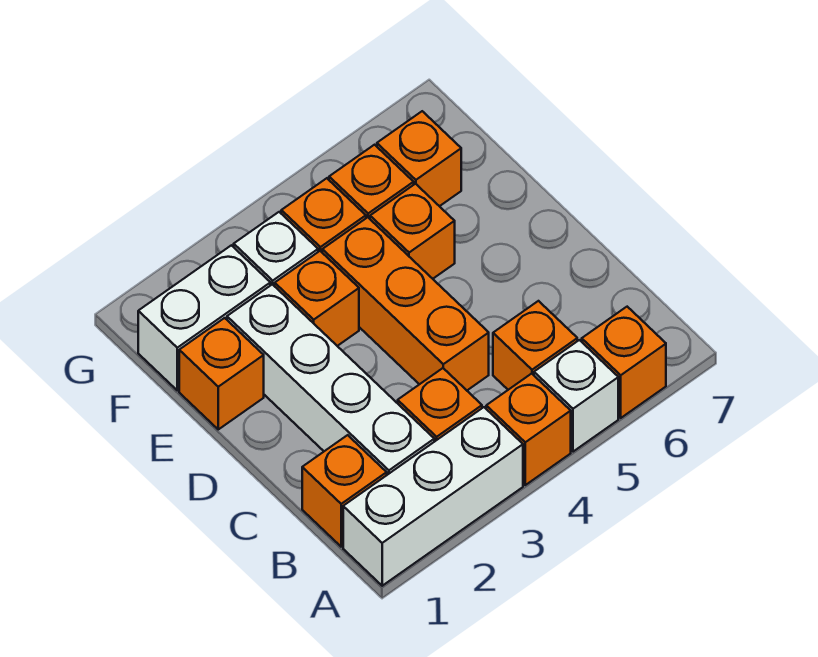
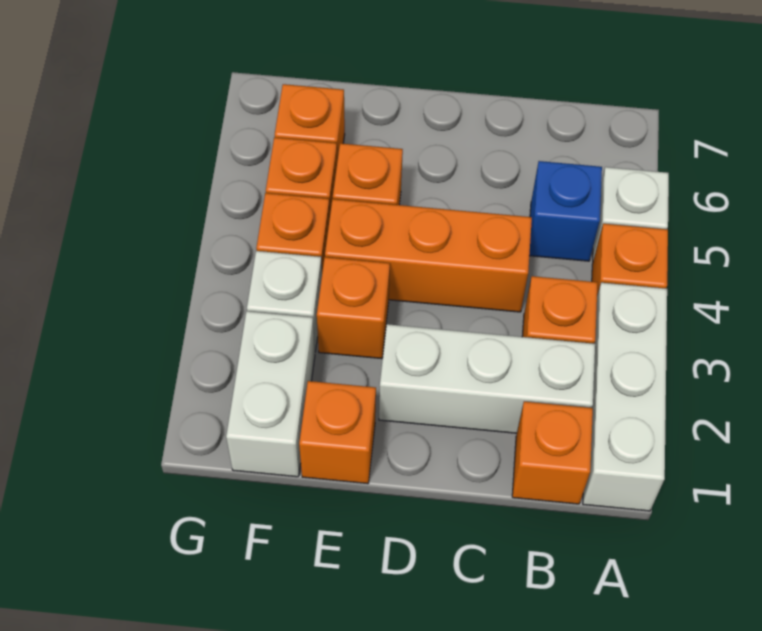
orange brick A6 level 1 -> none
white brick B2:E2 level 1 -> white brick B2:D2 level 1
orange brick B5 level 1 -> blue brick B5 level 1

